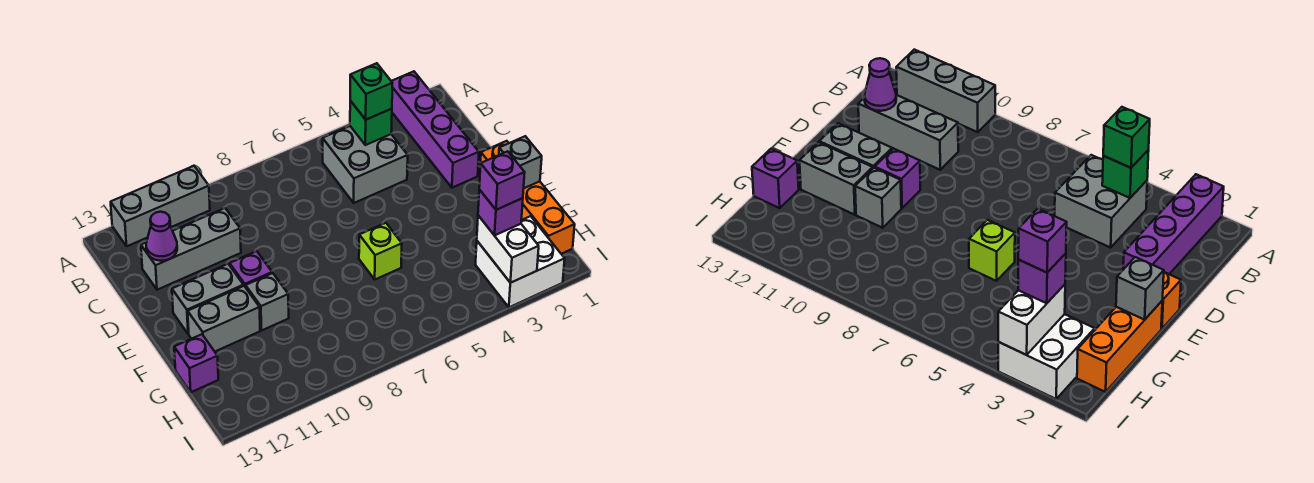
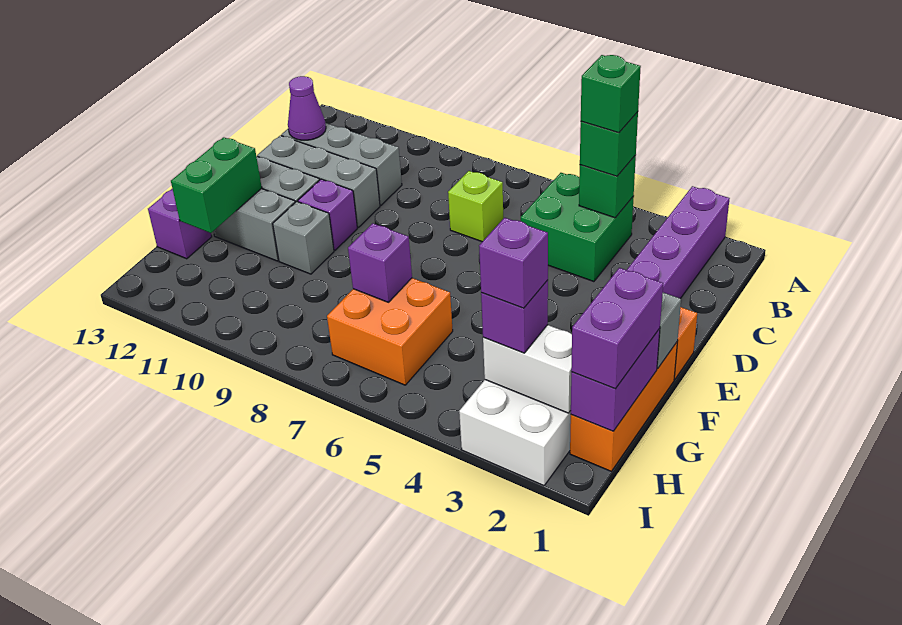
grey brick A10:A12 level 1 -> grey brick D10:D12 level 1
grey brick B4:C5 level 1 -> green brick B4:C5 level 1
none -> green brick B4 level 4
lime brick F6 level 1 -> lime brick C7 level 1
none -> green brick F12:G12 level 2
none -> purple brick G1:H1 level 2
none -> purple brick G1:H1 level 3
none -> orange brick G6:H7 level 1
none -> purple brick G7 level 2
white brick H3:I3 level 2 -> white brick H2:H3 level 2

